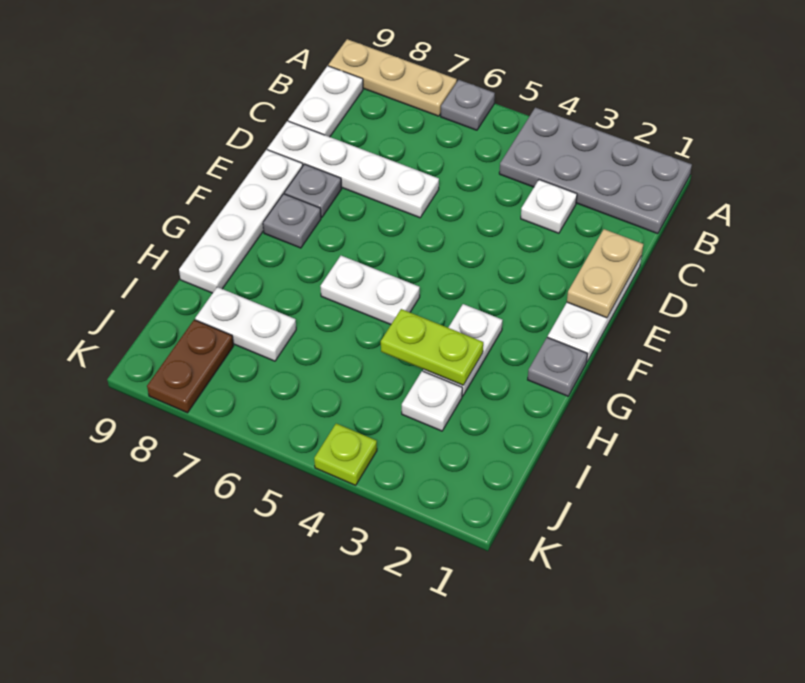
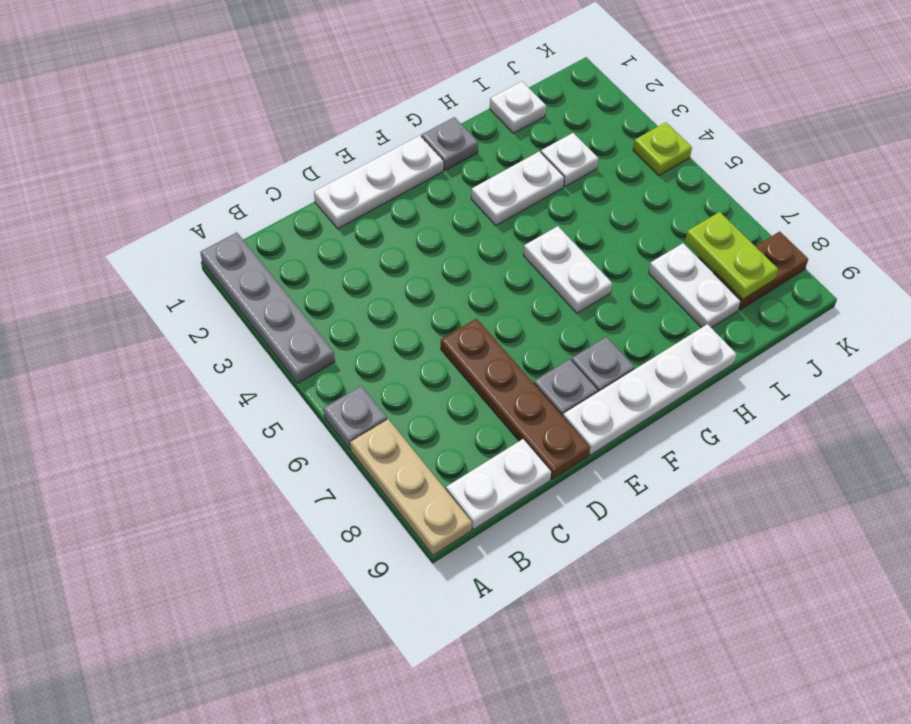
grey plate A1:B4 level 1 -> grey plate A1:A4 level 1
white plate C3 level 1 -> white plate I1 level 1
tan plate D1:E1 level 2 -> none
white plate D6:D9 level 1 -> brown plate D6:D9 level 1
lime plate H3:H4 level 2 -> lime plate J7:J8 level 2

